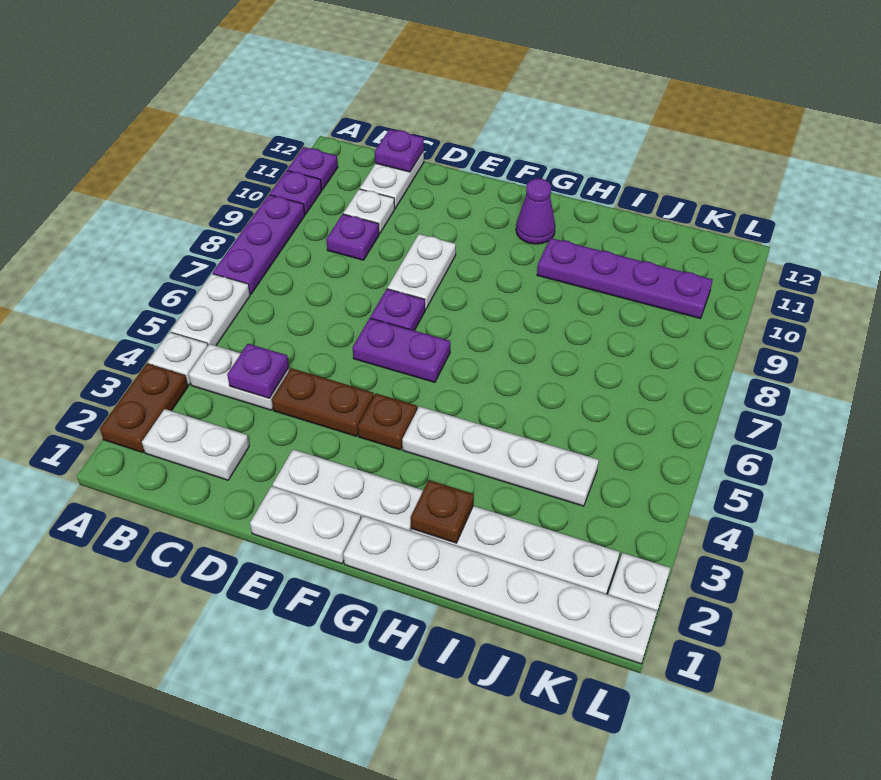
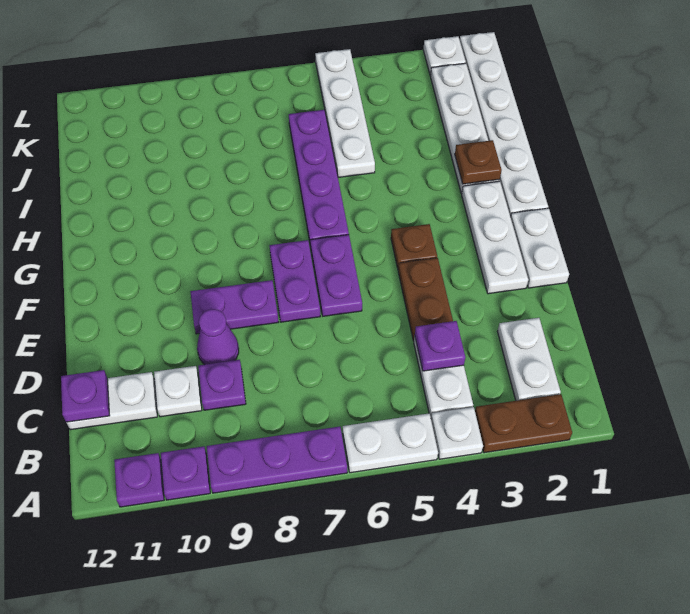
purple plate E7 level 1 -> purple plate E7:F7 level 1
white plate E8:E9 level 1 -> purple plate E8:E9 level 1
white plate G4:J4 level 1 -> white plate I5:L5 level 1
purple cone G11 level 1 -> purple cone D9 level 1
purple plate H10:K10 level 1 -> purple plate G6:J6 level 1

